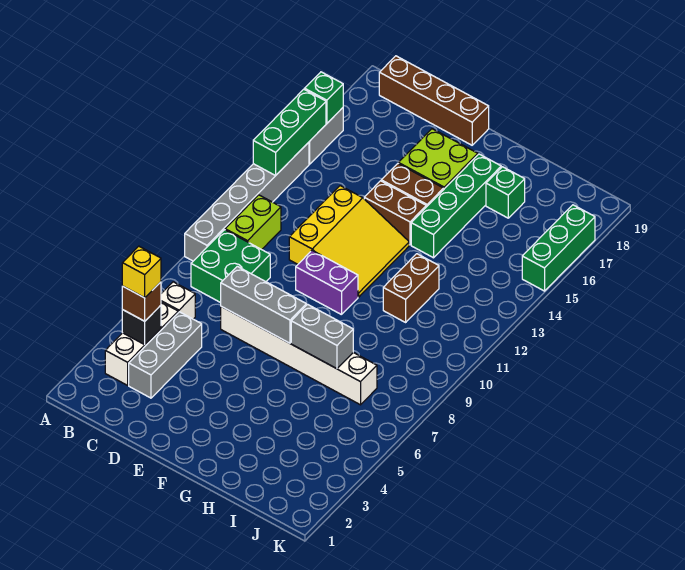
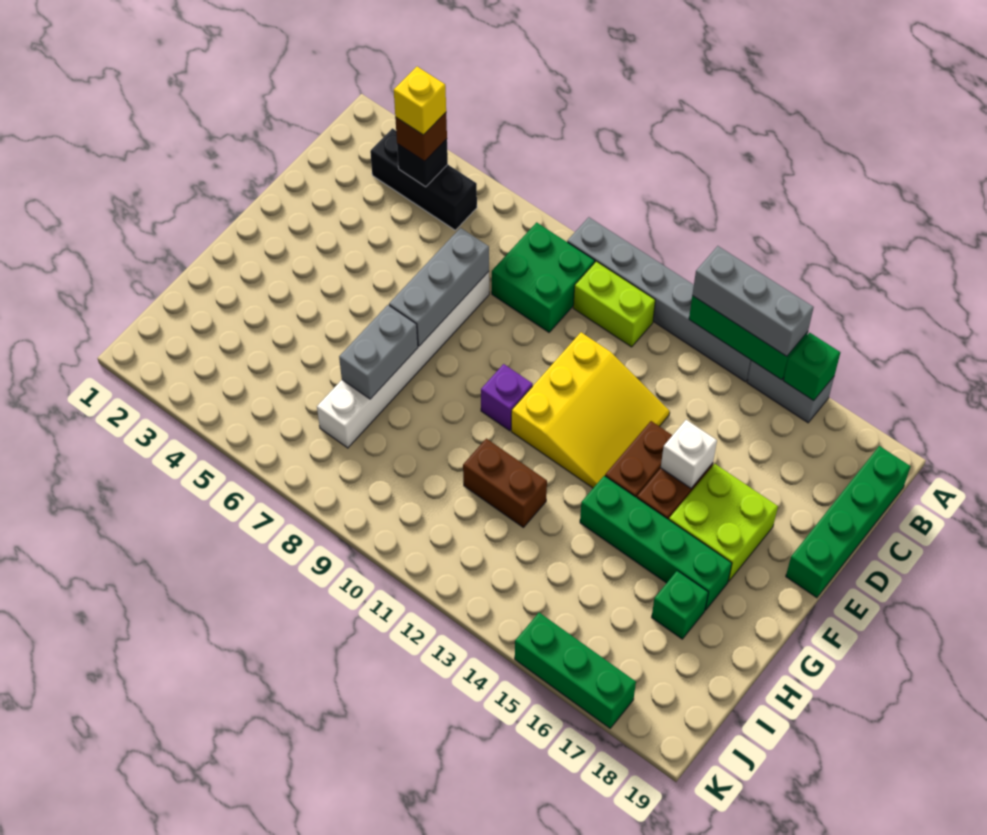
white brick B3:B5 level 1 -> black brick B3:B5 level 1
white brick B6 level 1 -> white brick E15 level 2
brown brick B19:E19 level 1 -> green brick B19:E19 level 1
grey brick C3:C5 level 1 -> grey brick A13:A15 level 3
yellow slope D11:F13 level 1 top D -> yellow slope D11:F13 level 1 top 11
purple brick E10:F10 level 1 -> purple brick F10 level 1

